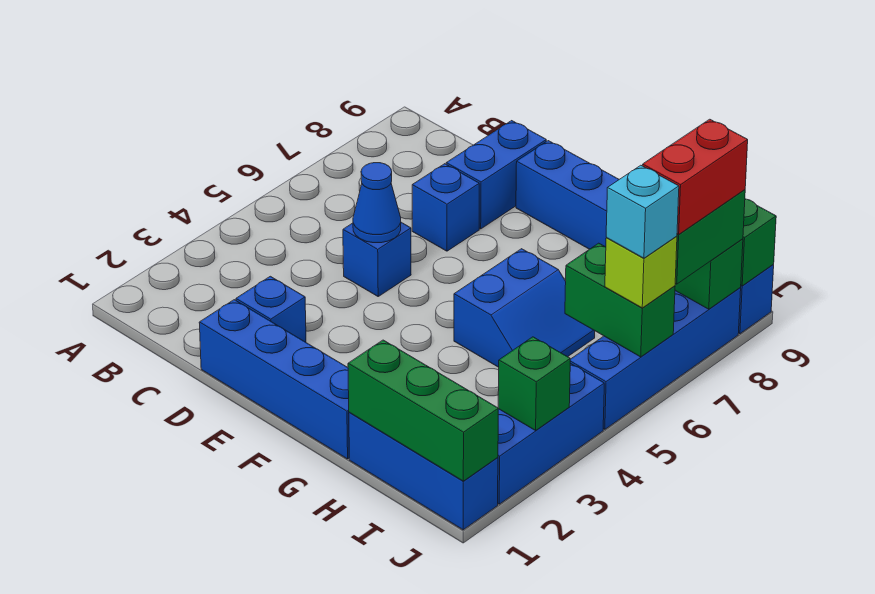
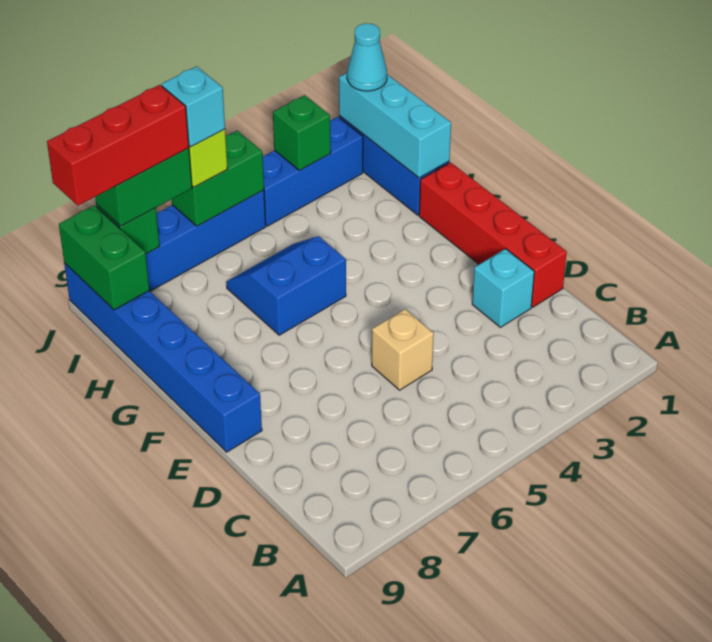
blue brick D1:G1 level 1 -> red brick D1:G1 level 1
blue brick D2 level 1 -> cyan brick D2 level 1
blue brick D5 level 1 -> tan brick D5 level 1
blue cone D5 level 2 -> none
blue brick D7 level 1 -> none
blue brick D8:D9 level 1 -> none
green brick H1:J1 level 2 -> cyan brick H1:J1 level 2
green brick I6:J6 level 2 -> green brick J5:J6 level 2
none -> cyan cone J1 level 3
red brick J7:J8 level 4 -> red brick J7:J9 level 4

